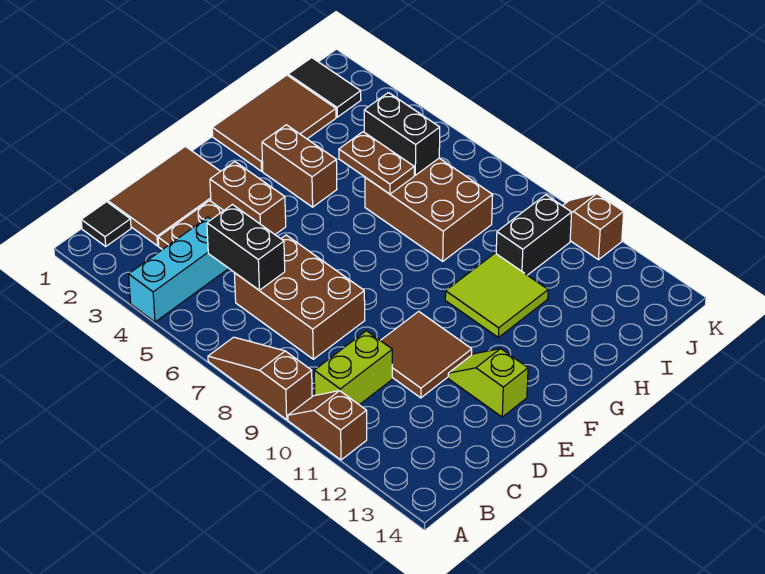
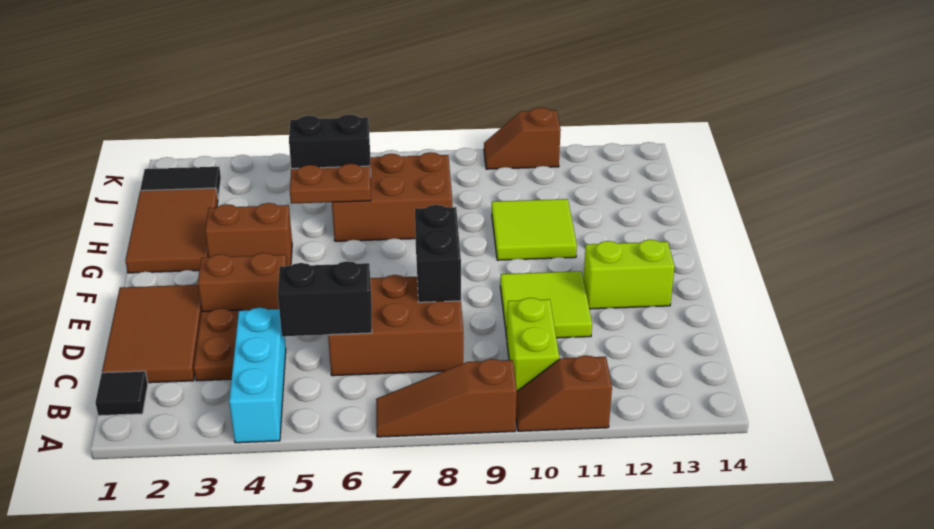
brown tile D10:E11 level 1 -> lime tile D10:E11 level 1
lime slope E12:E13 level 1 top 13 -> lime brick E12:E13 level 1
black brick I10:J10 level 1 -> black brick D8:E8 level 2

